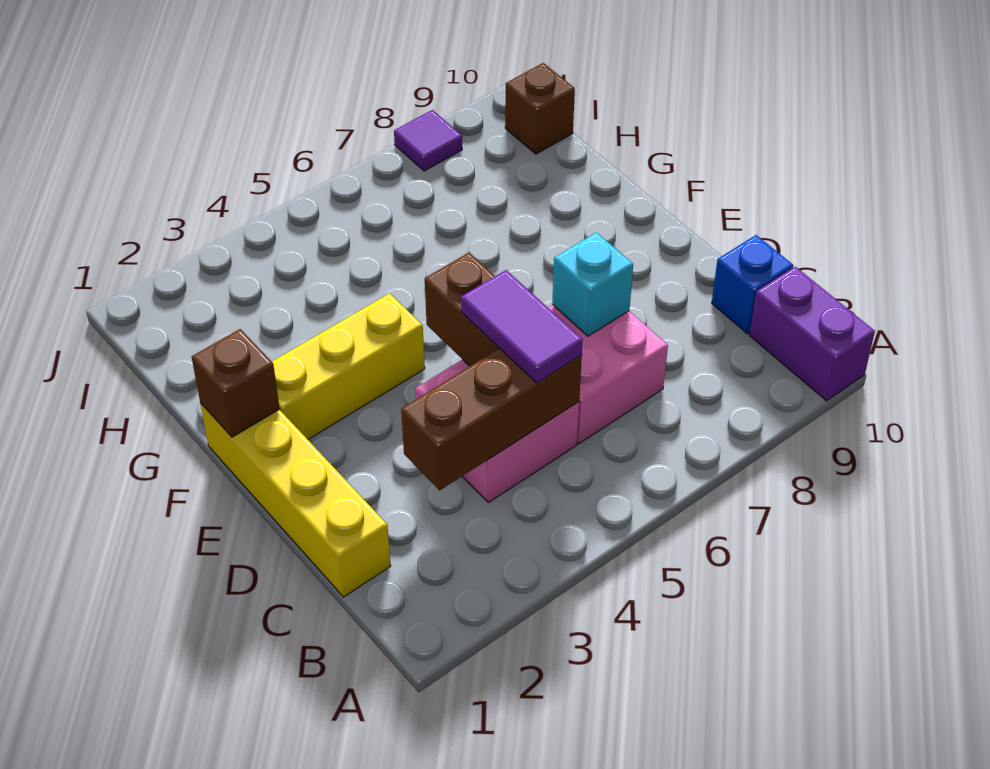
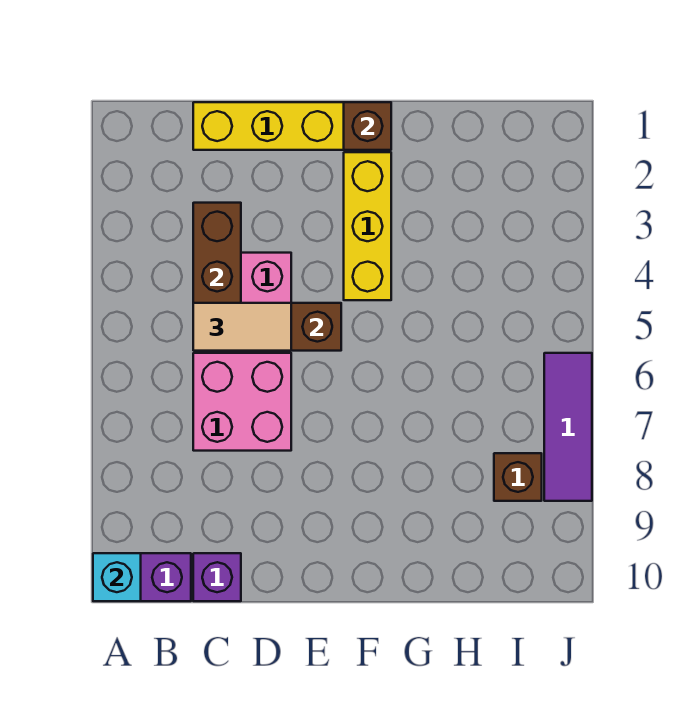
purple tile C5:D5 level 3 -> tan tile C5:D5 level 3
blue brick C10 level 1 -> purple brick C10 level 1
cyan brick D7 level 2 -> cyan brick A10 level 2
brown brick I10 level 1 -> brown brick I8 level 1
purple tile J8 level 1 -> purple tile J6:J8 level 1

